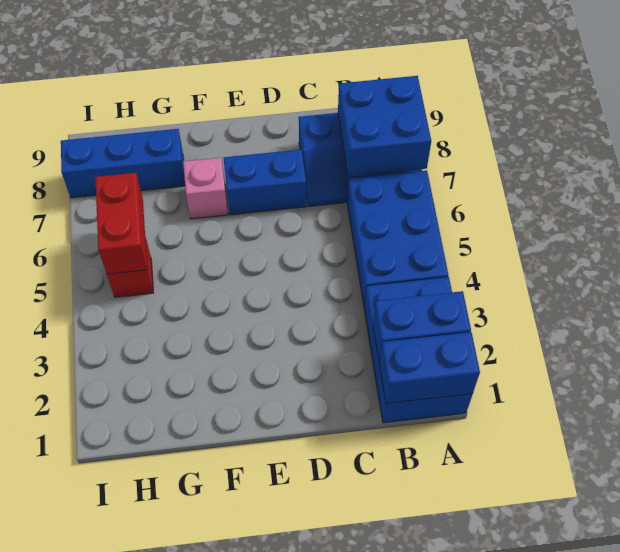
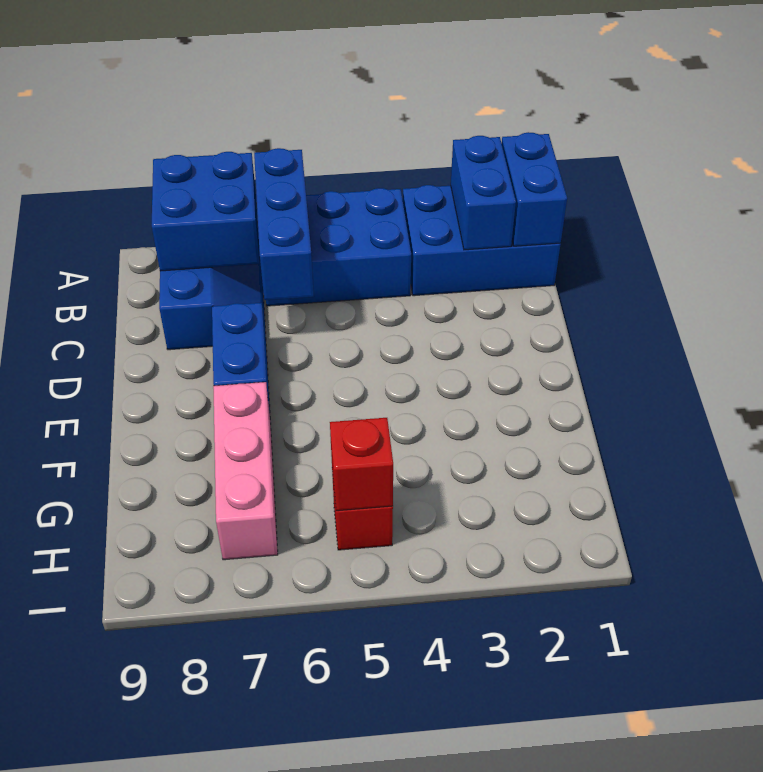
pink brick F7 level 1 -> pink brick F7:H7 level 1
blue brick G8:I8 level 1 -> blue brick A6:C6 level 2
red brick H5:H6 level 2 -> red brick H5 level 2

